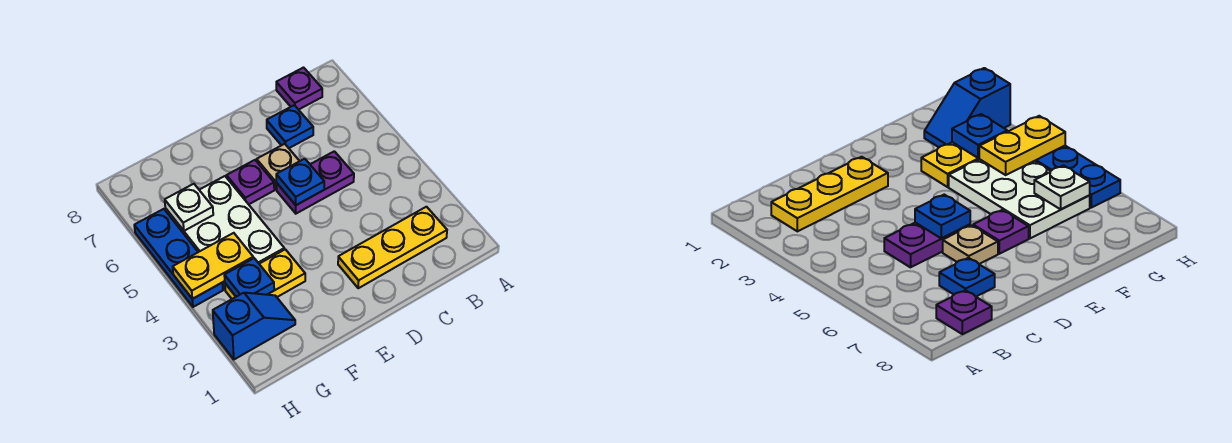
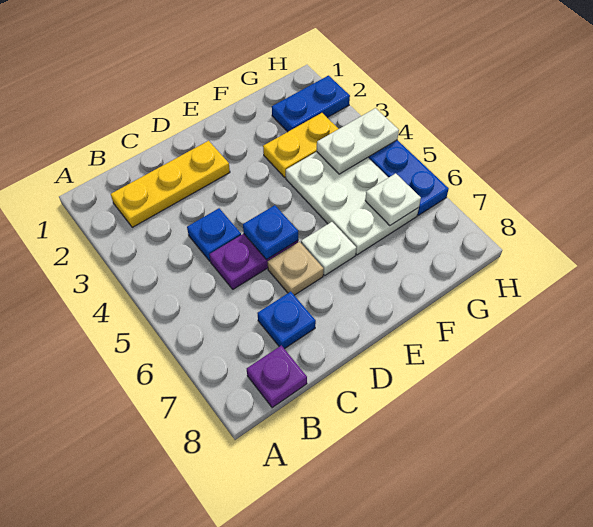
purple plate E6 level 1 -> white plate E6 level 1
blue slope G2:H2 level 1 top H -> blue plate G2:H2 level 1
blue plate G3 level 2 -> blue plate C4 level 1
yellow plate G4:H4 level 2 -> white plate G4:H4 level 2

